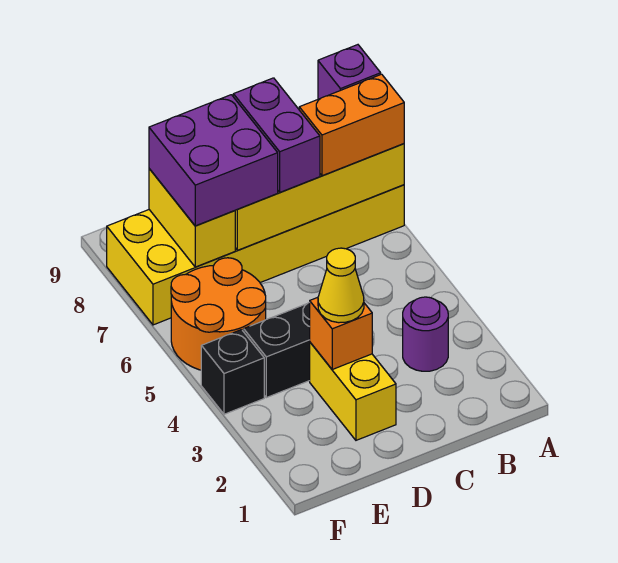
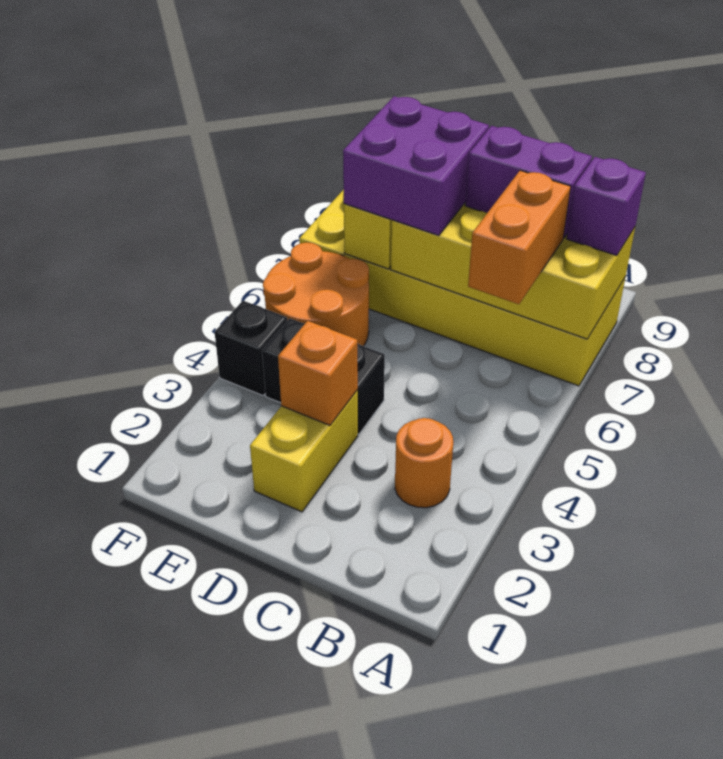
orange brick A7:B7 level 3 -> orange brick B6:B7 level 3
purple round brick B3 level 1 -> orange round brick B3 level 1
purple brick C7:C8 level 3 -> purple brick B8:C8 level 3
yellow cone D3 level 3 -> none

